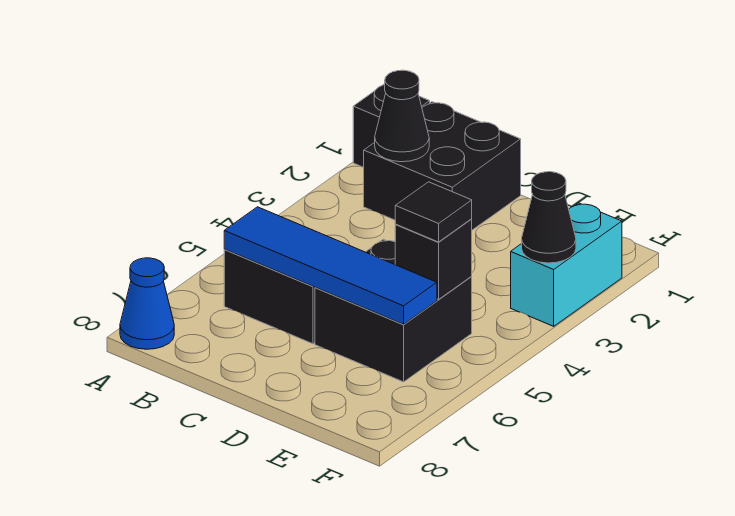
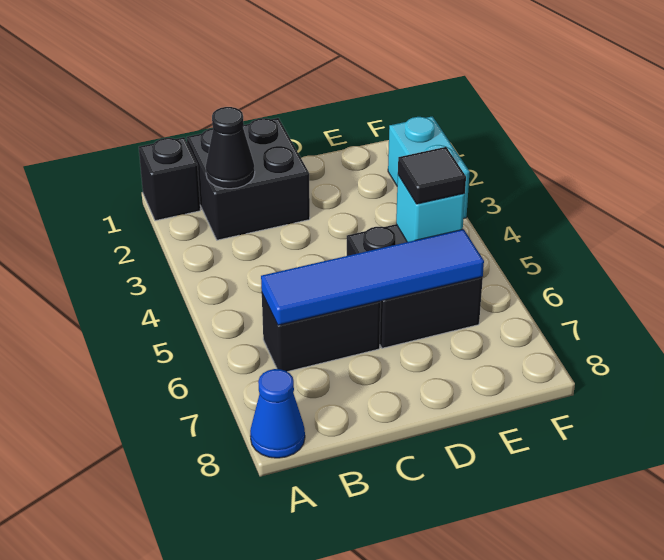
black brick E5 level 2 -> cyan brick E5 level 2
black cone F3 level 2 -> none

